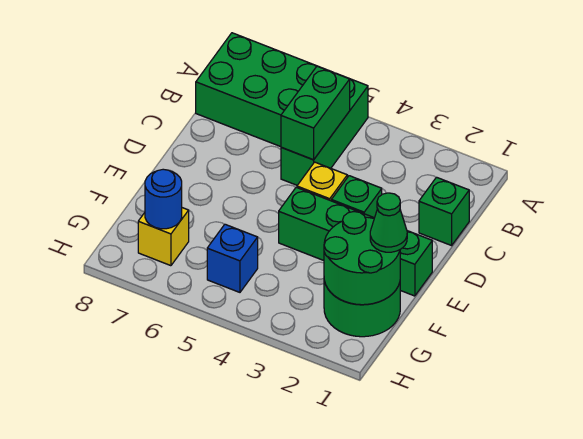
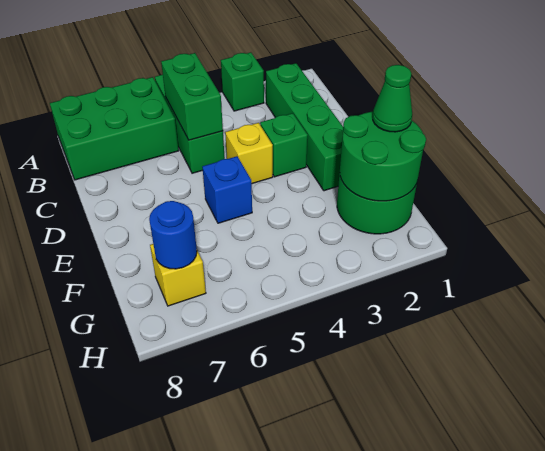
green brick C1 level 1 -> green brick A3 level 1
green brick E1:E4 level 1 -> green brick B2:E2 level 1
blue brick G5 level 1 -> blue brick E5 level 1

